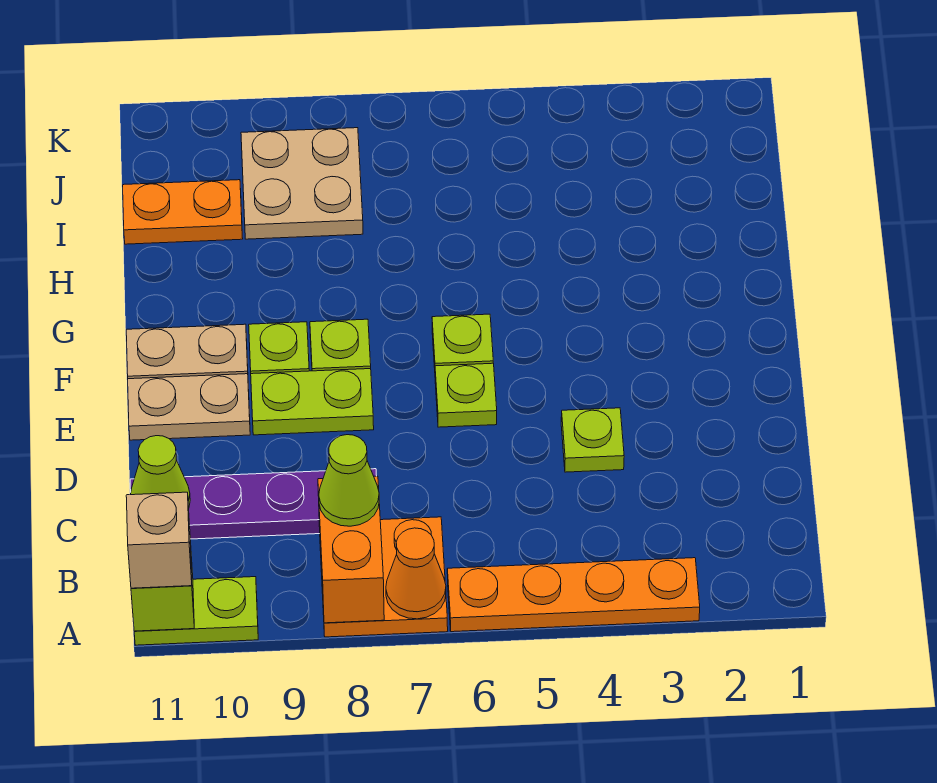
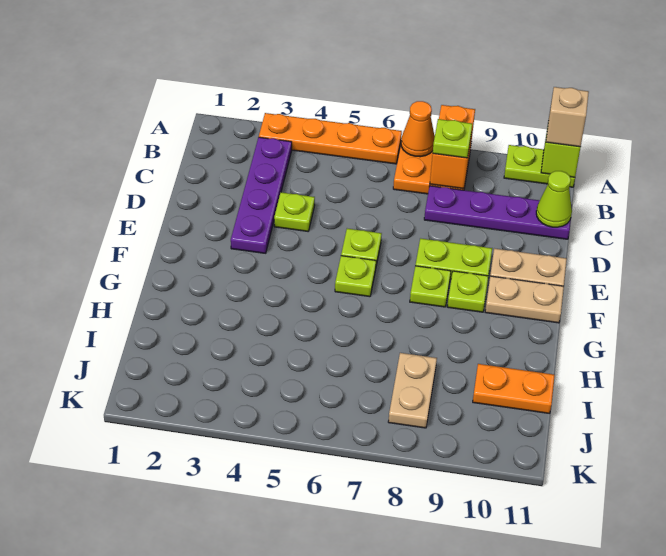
none -> purple plate B3:E3 level 1
lime cone B8 level 3 -> lime plate B8 level 3
tan plate I8:J9 level 1 -> tan plate I8:J8 level 1

